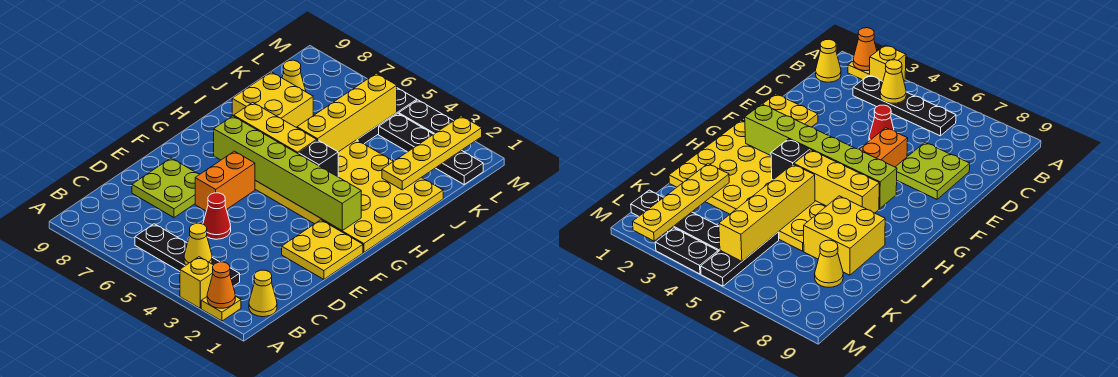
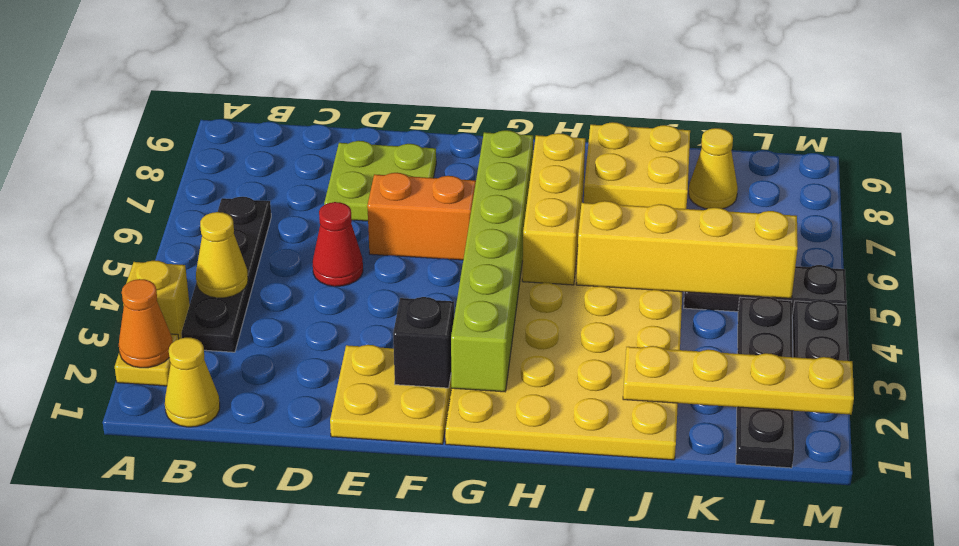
black brick H4 level 2 -> black brick F2 level 2

